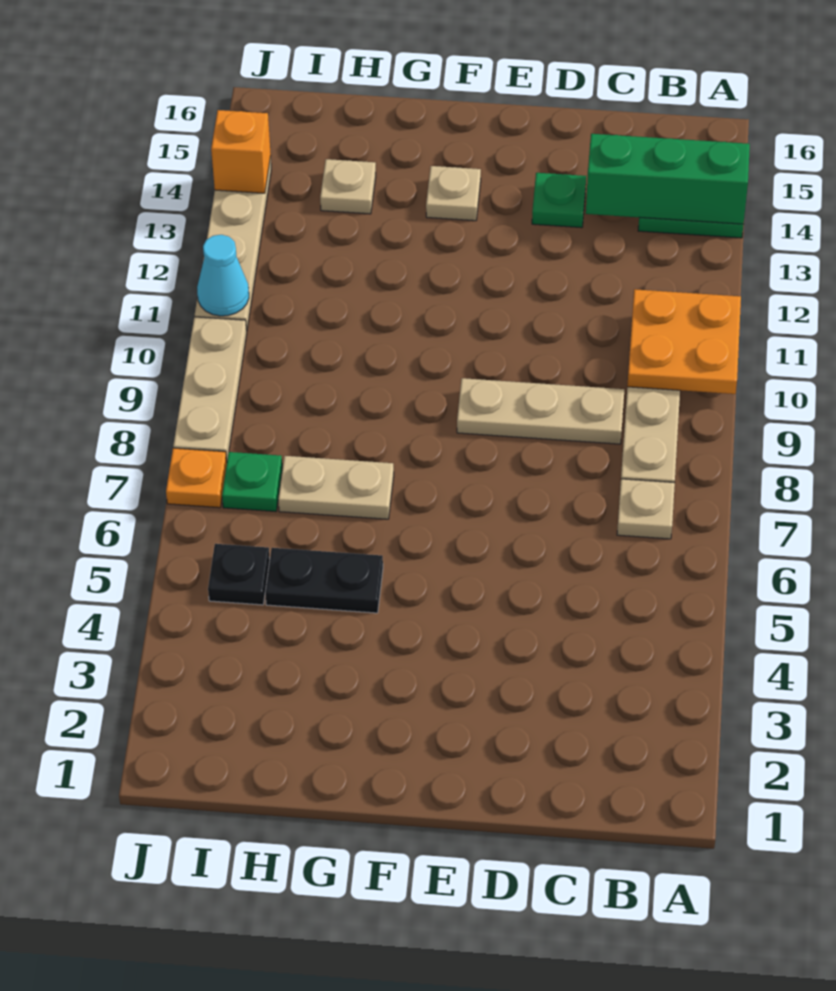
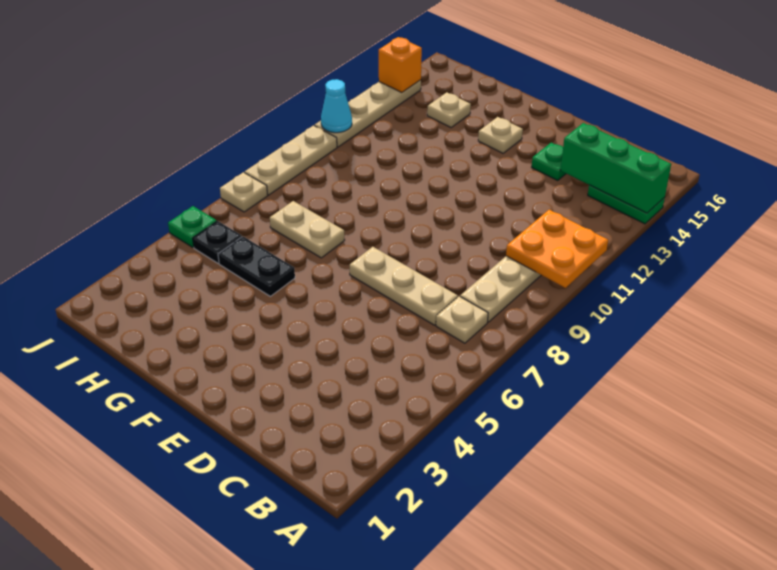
tan plate C9:E9 level 1 -> tan plate C7:E7 level 1
green plate I7 level 1 -> green plate J5 level 1
orange plate J7 level 1 -> tan plate J7 level 1

